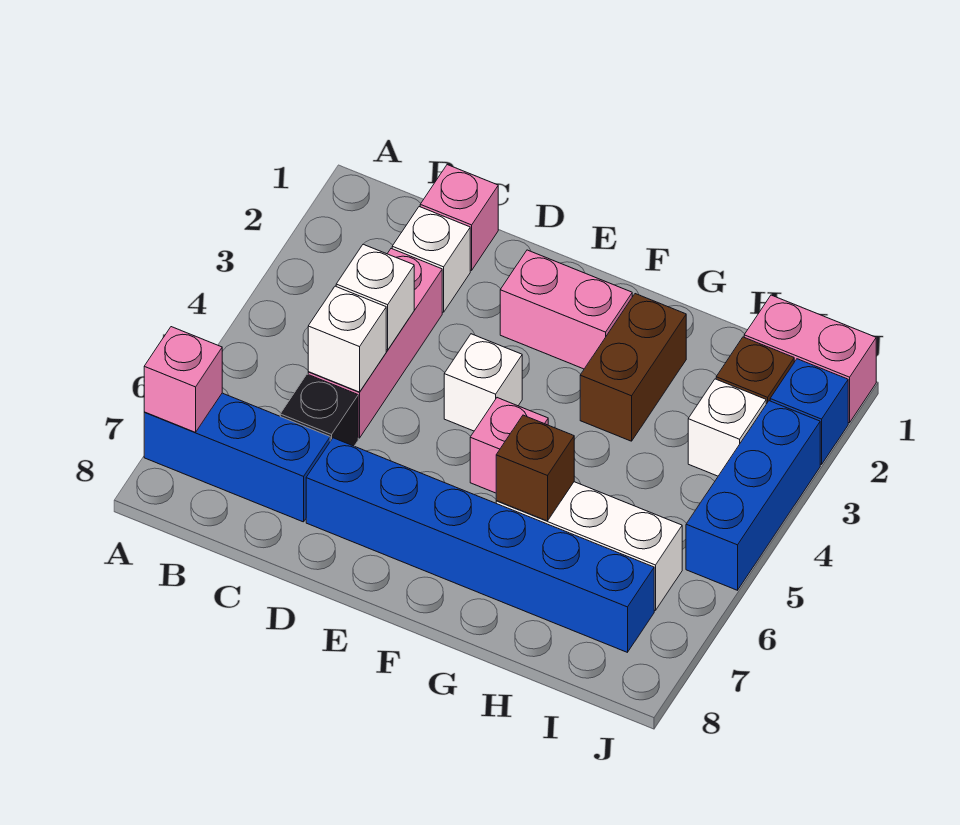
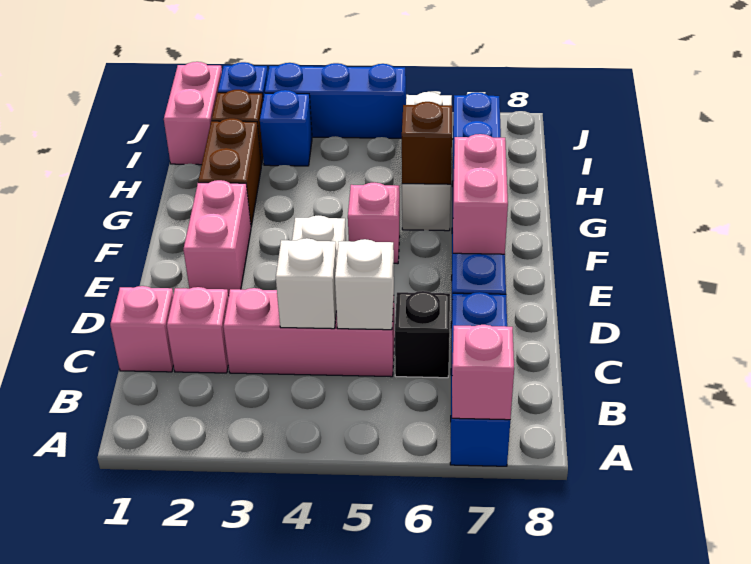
white brick C2 level 1 -> pink brick C2 level 1
none -> pink brick E7:F7 level 2
brown brick G2:G3 level 1 -> brown brick G2:H2 level 1
white brick I3 level 1 -> blue brick I3 level 1

